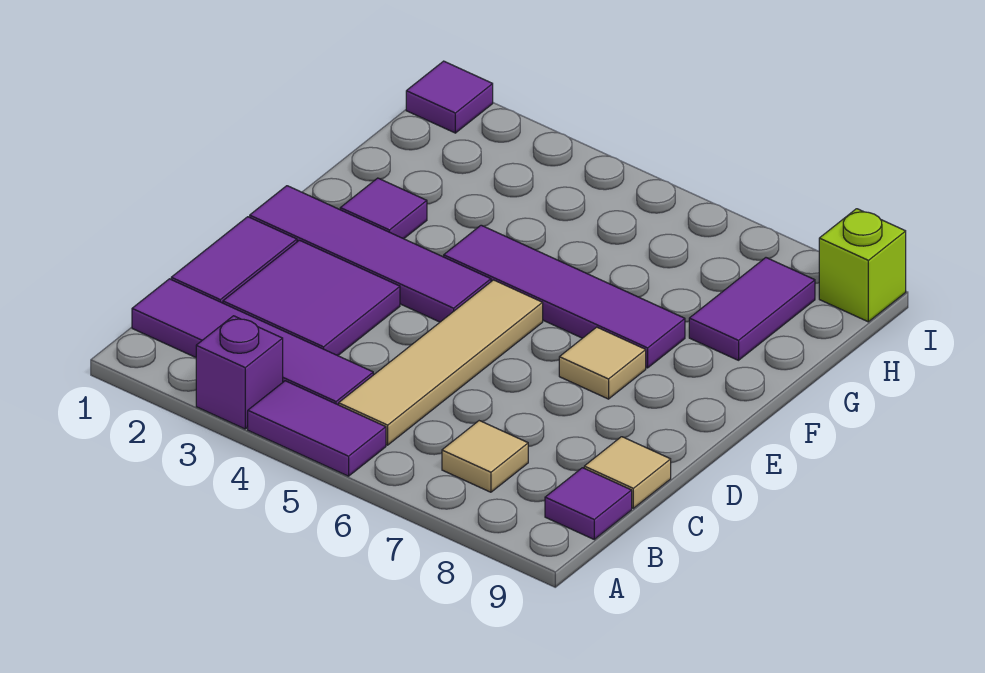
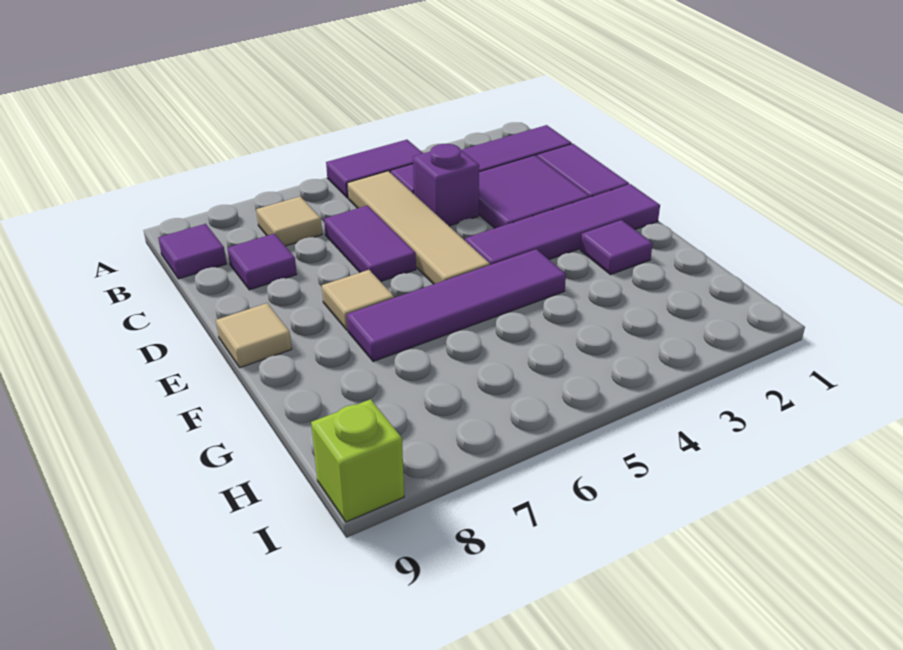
purple brick A3 level 1 -> purple brick C4 level 1
tan tile C9 level 1 -> tan tile E9 level 1
purple tile G8:H8 level 1 -> purple tile C6:D6 level 1
purple tile I1 level 1 -> purple tile C8 level 1

